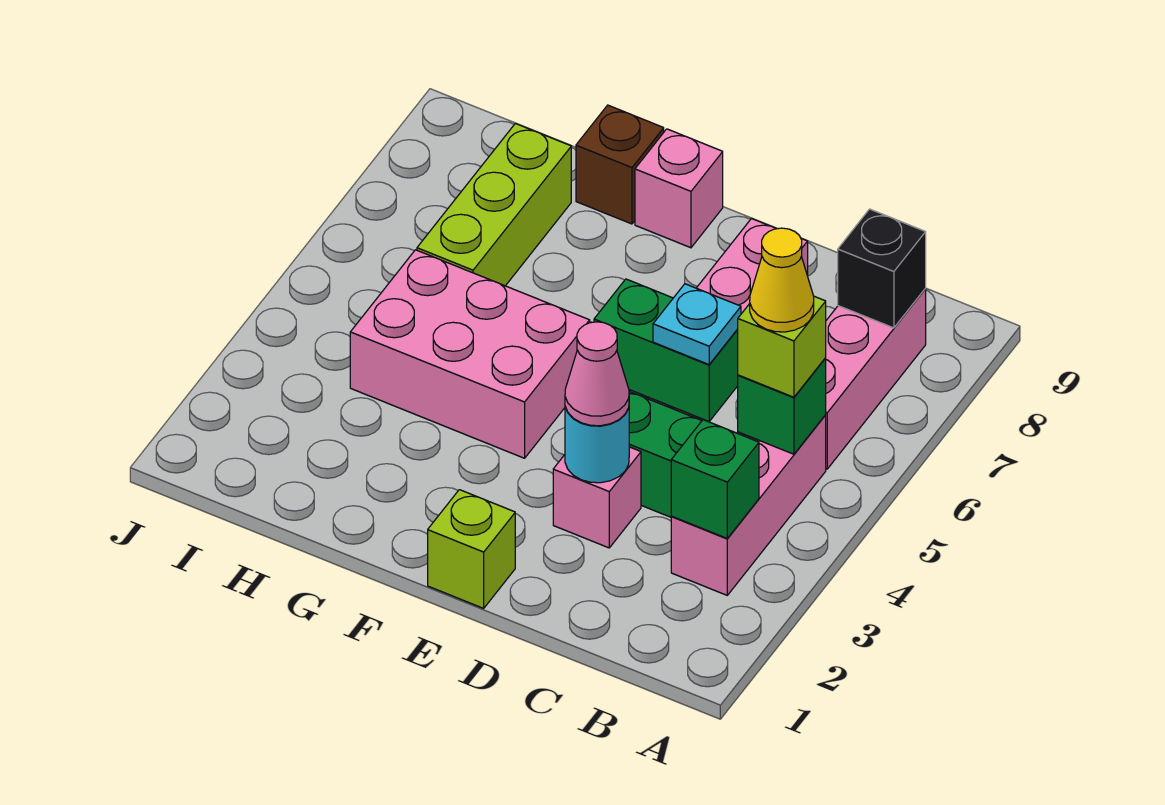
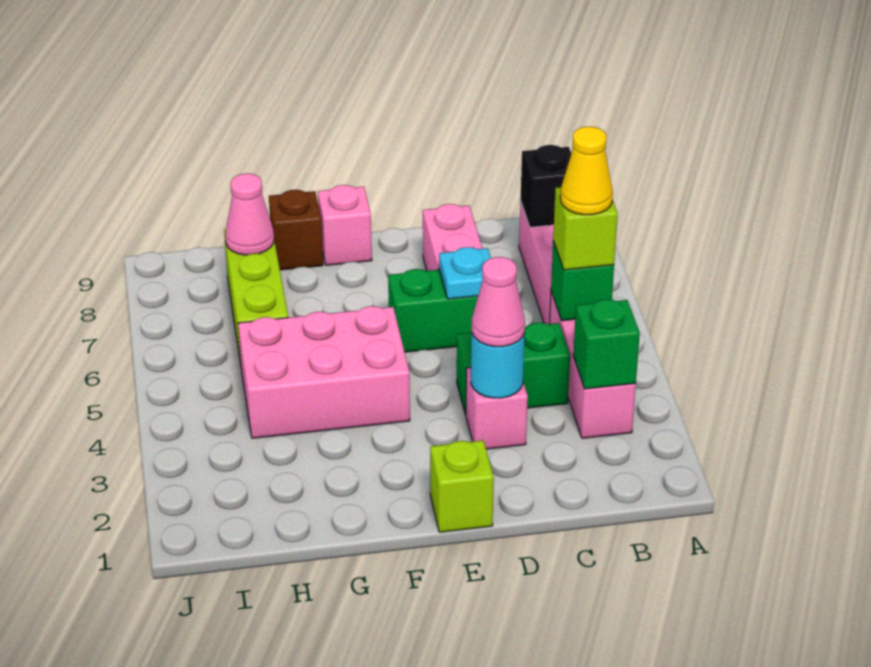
none -> pink cone H8 level 2

